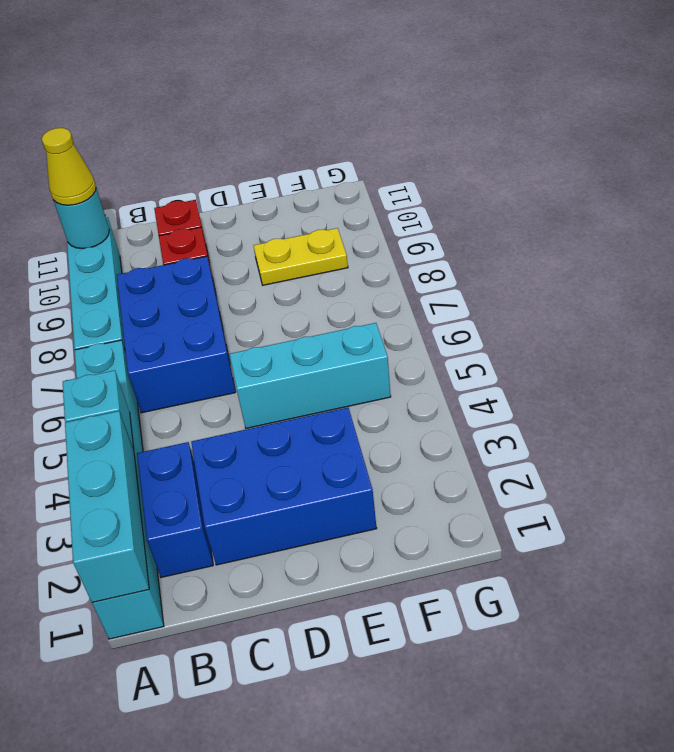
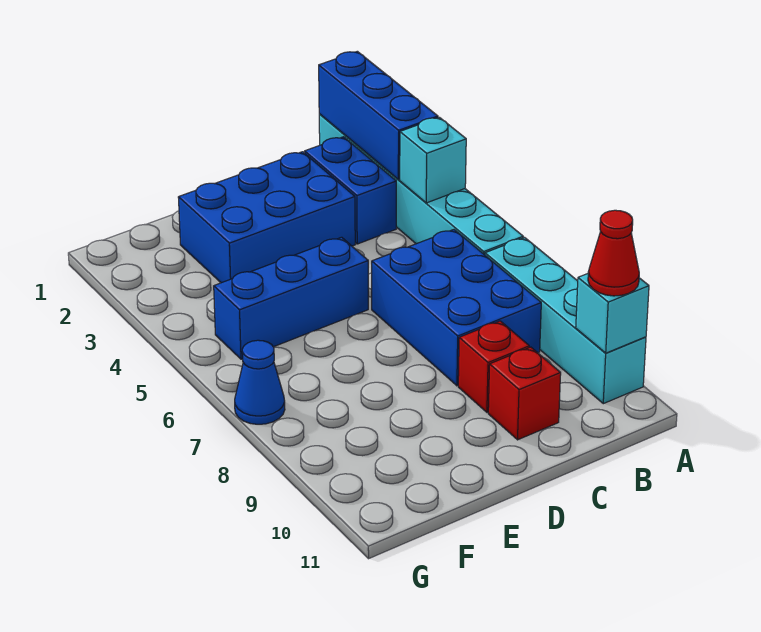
cyan brick A1:A3 level 2 -> blue brick A1:A3 level 2
cyan round brick A10 level 2 -> cyan brick A10 level 2
yellow cone A10 level 3 -> red cone A10 level 3
cyan brick D5:F5 level 1 -> blue brick D5:F5 level 1
yellow plate E9:F9 level 1 -> none
none -> blue cone G7 level 1

